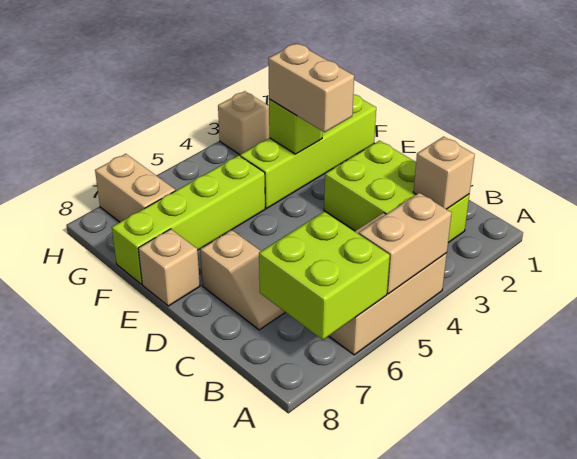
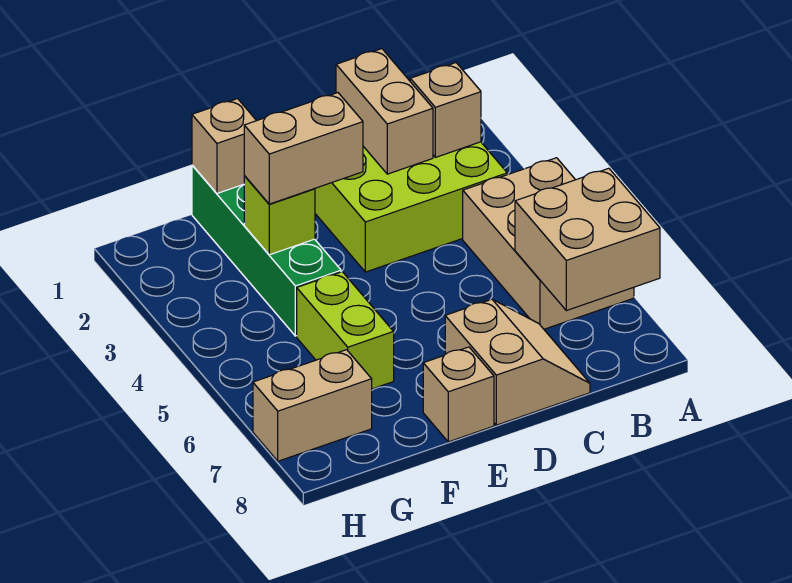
tan brick A4:A5 level 2 -> tan brick C1:C2 level 2
lime brick A6:B7 level 2 -> tan brick A6:B7 level 2
tan slope C7:D7 level 1 top D -> tan slope C7:D8 level 1 top D
lime brick F1:F4 level 1 -> green brick F1:F4 level 1
lime brick F5:F8 level 1 -> lime brick F5:F6 level 1
tan brick H3 level 1 -> tan brick F1 level 2

